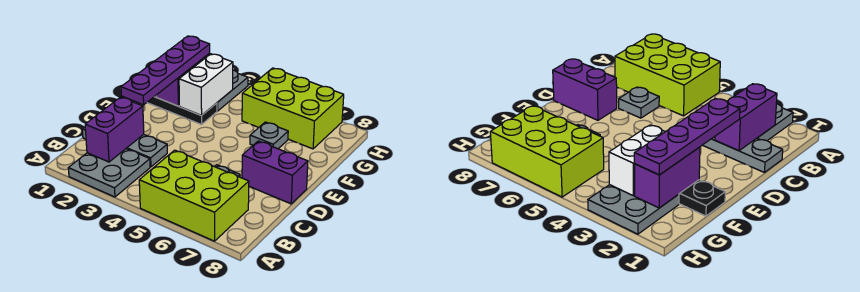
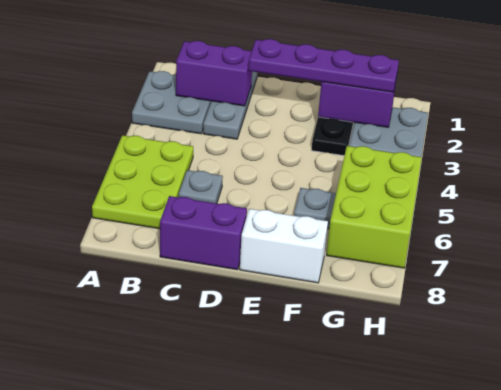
lime brick A5:B7 level 1 -> lime plate A5:B7 level 1
purple brick D7:D8 level 1 -> purple brick C8:D8 level 1
white brick F3:G3 level 2 -> white brick E8:F8 level 1

